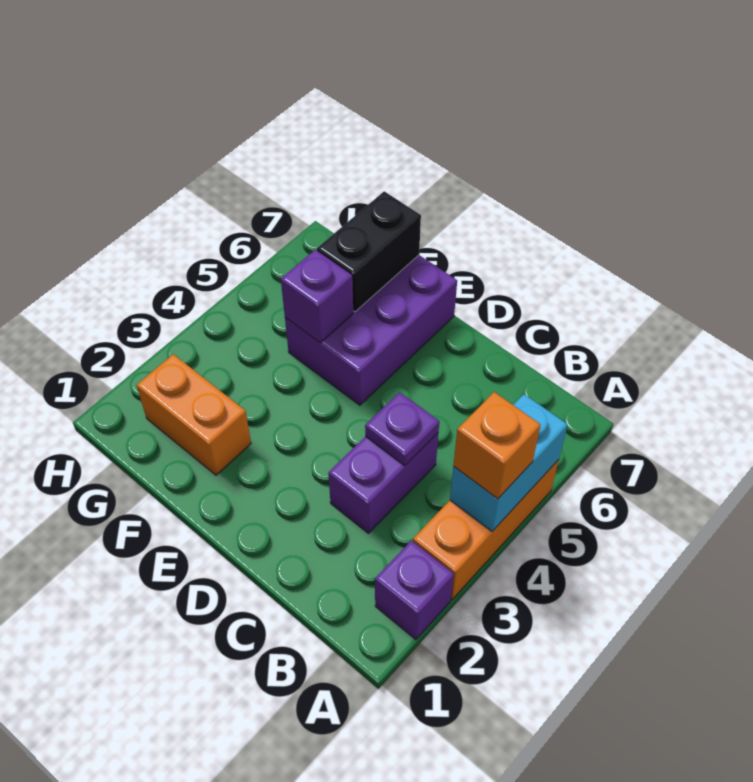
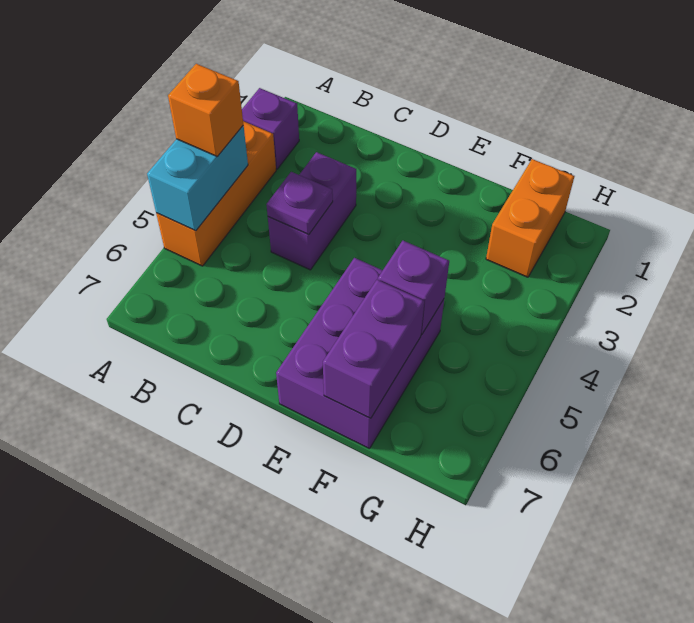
orange brick F2:G2 level 1 -> orange brick G1:G2 level 1
black brick F6:F7 level 2 -> purple brick F6:F7 level 2

